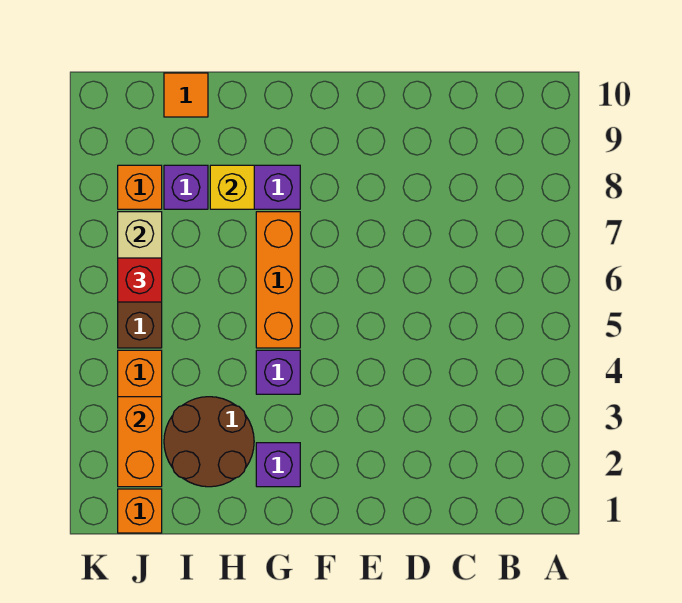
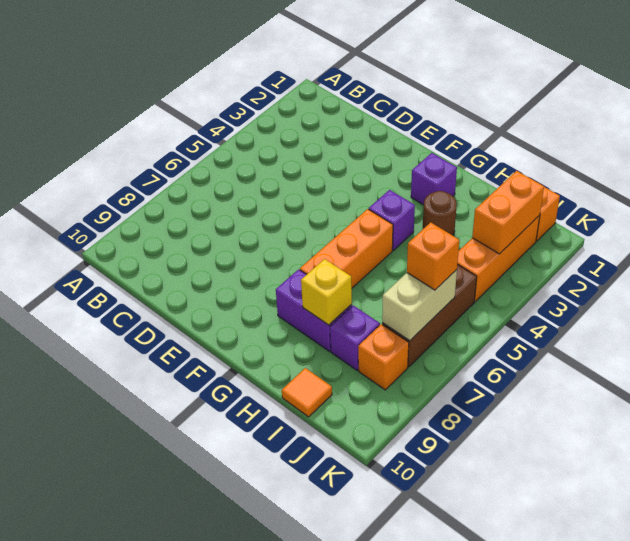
brown round brick H2:I3 level 1 -> brown round brick H3 level 1
red brick J6 level 3 -> orange brick J6 level 3

